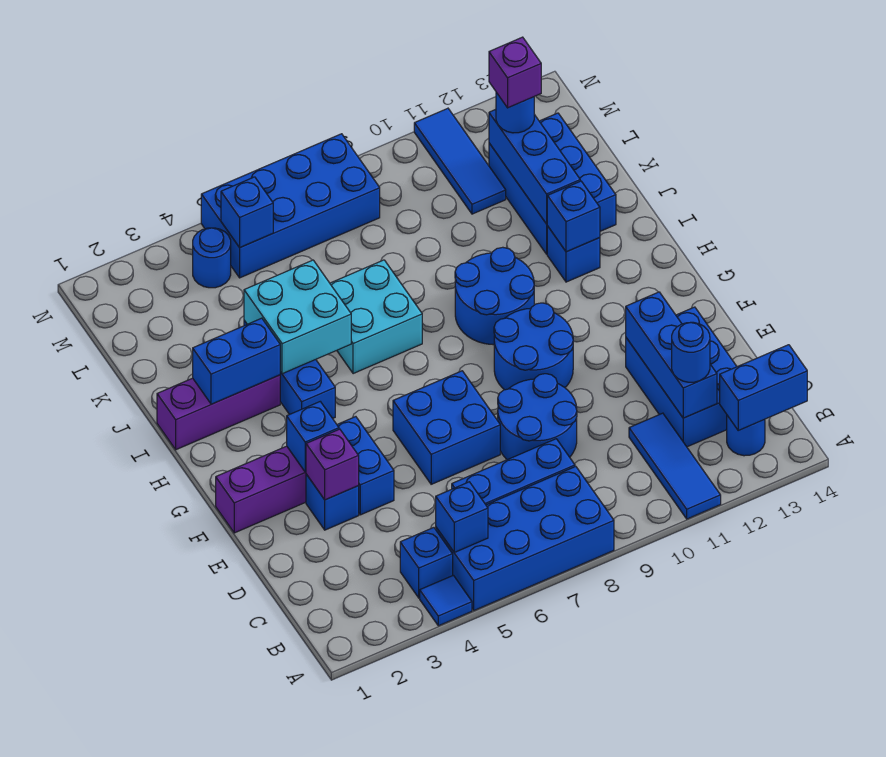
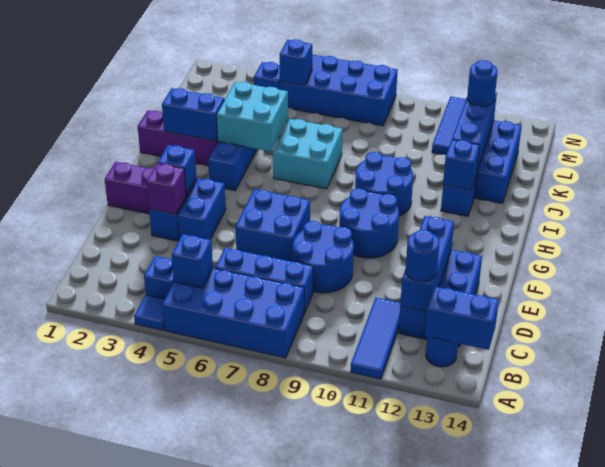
purple brick L12 level 4 -> none
blue round brick M4 level 1 -> blue brick M4 level 1

